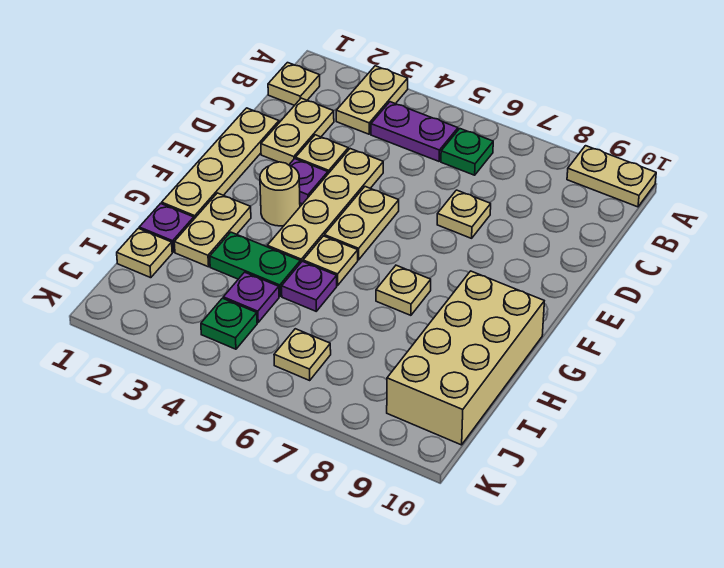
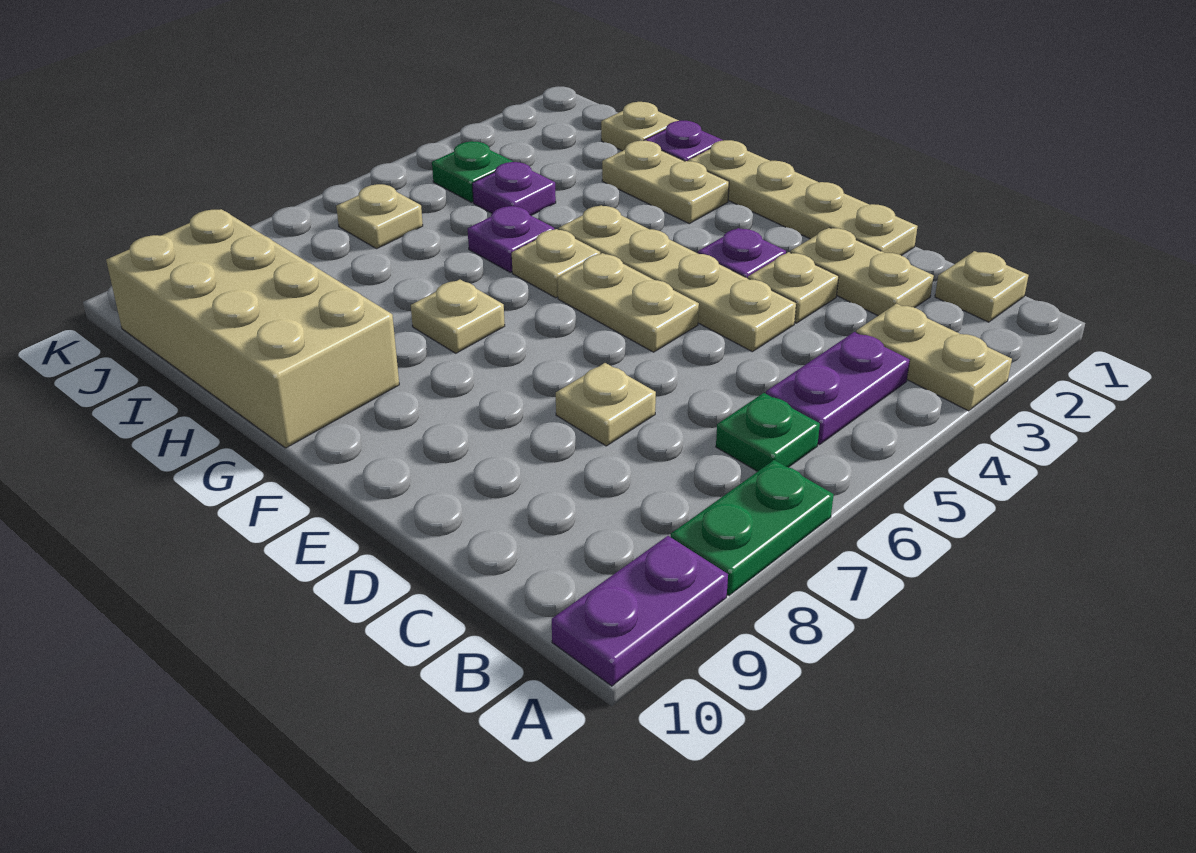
tan plate A9:A10 level 1 -> purple plate A9:A10 level 1
tan round brick F3 level 1 -> none
green plate H3:H4 level 1 -> green plate A7:A8 level 1

